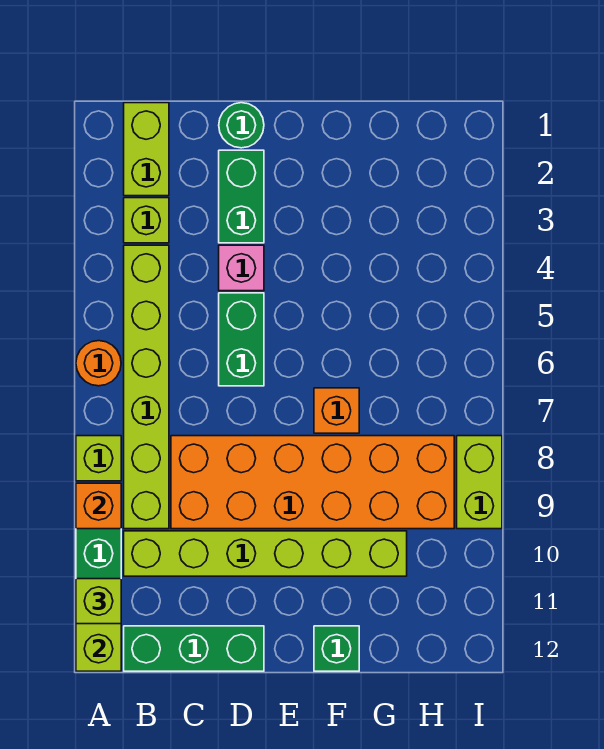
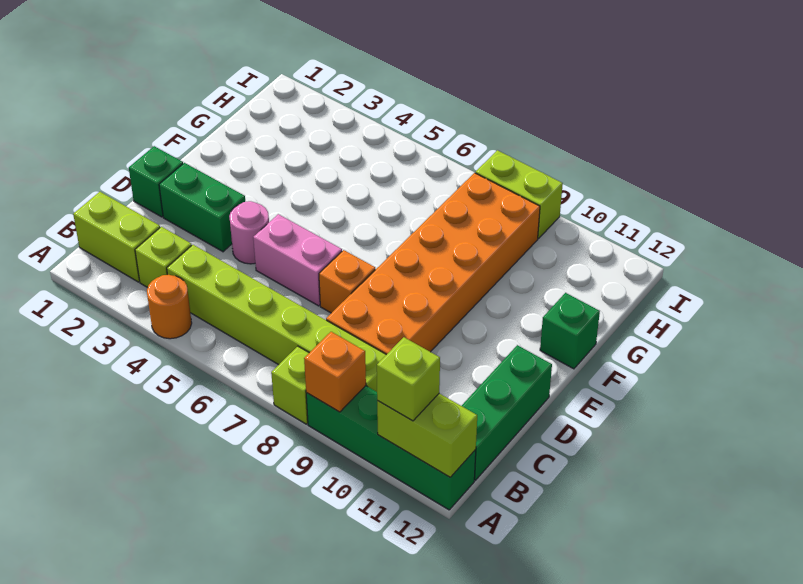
orange round brick A6 level 1 -> orange round brick A4 level 1
lime brick B10:G10 level 1 -> none
green round brick D1 level 1 -> green brick D1 level 1
pink brick D4 level 1 -> pink round brick D4 level 1
green brick D5:D6 level 1 -> pink brick D5:D6 level 1
orange brick F7 level 1 -> orange brick D7 level 1

